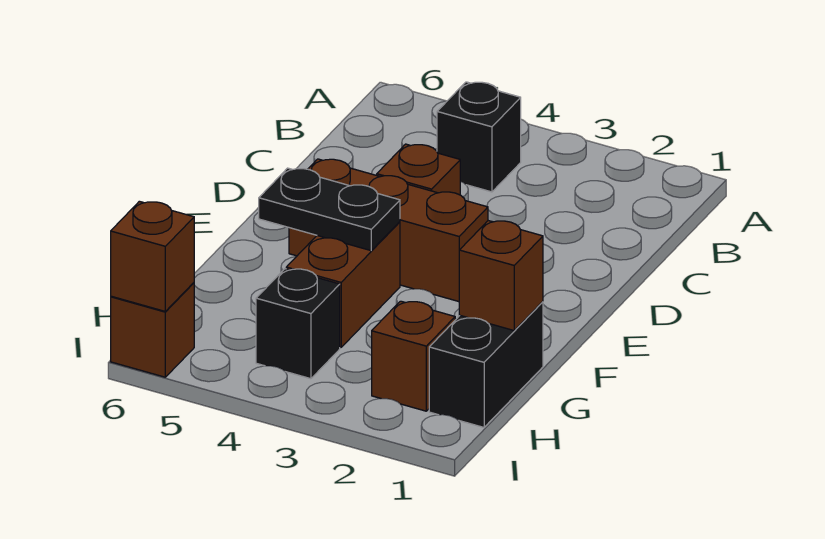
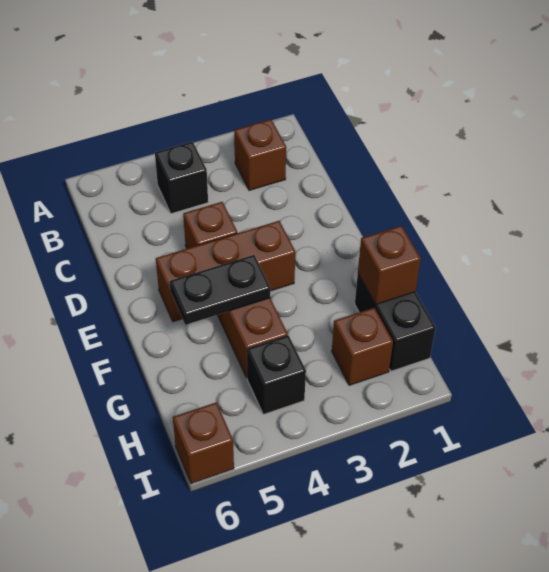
brown brick I6 level 2 -> brown brick B2 level 1

